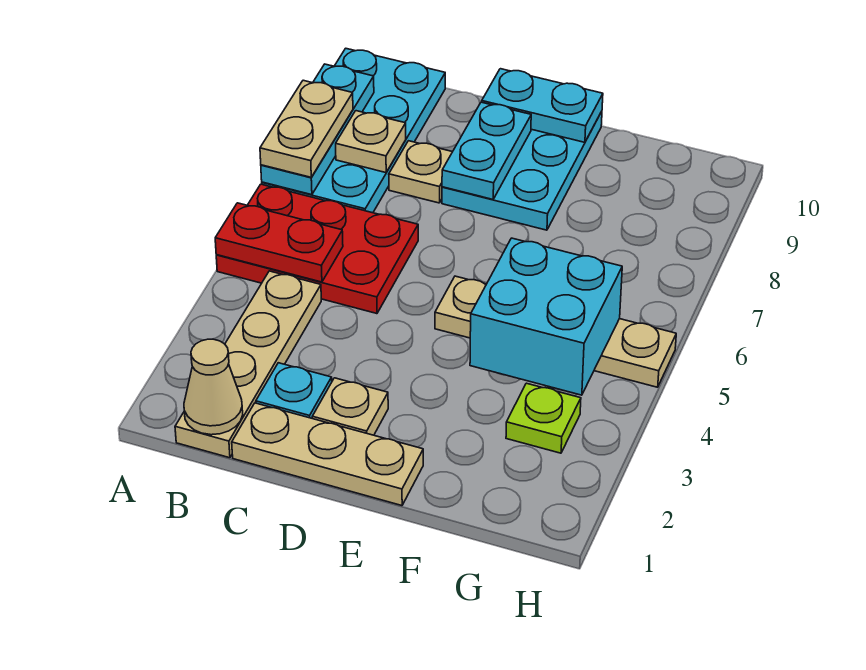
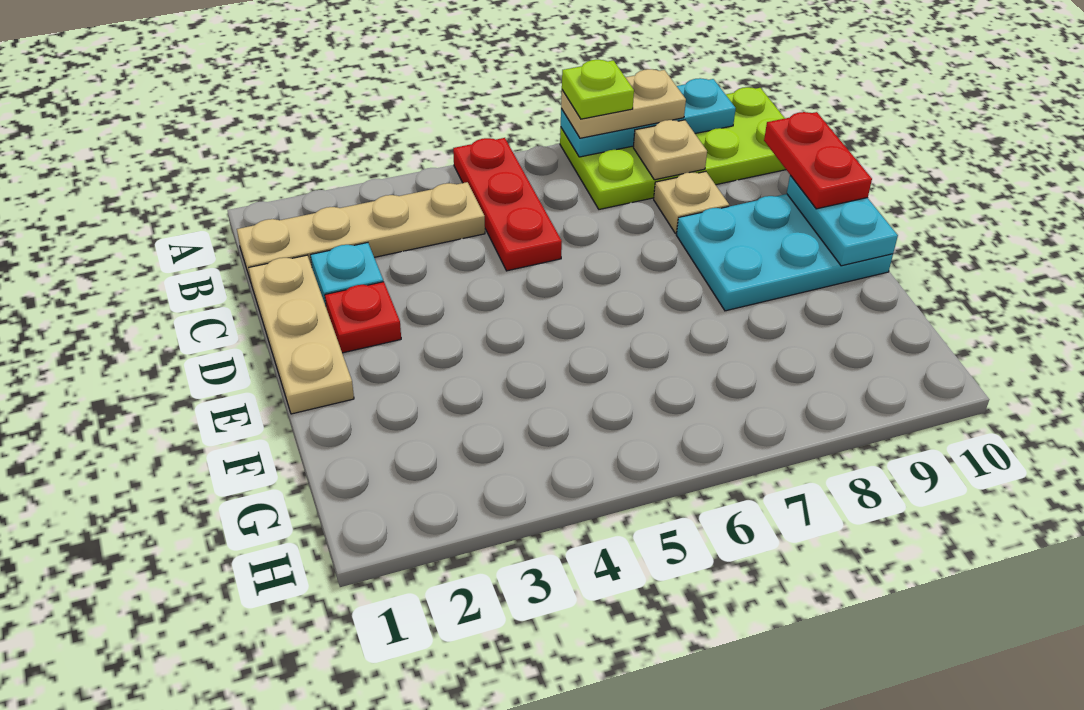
red plate A5:C6 level 1 -> red plate A5:C5 level 1
red plate A5:B5 level 2 -> red plate C10:D10 level 3
cyan plate A7:B10 level 1 -> lime plate A7:B10 level 1
tan cone B1 level 2 -> none
tan plate D2 level 1 -> red plate D2 level 1
cyan plate D8:D9 level 2 -> none
tan plate E5:H5 level 1 -> none
cyan brick F4:G5 level 2 -> none
lime plate G3 level 1 -> lime plate A7 level 4

